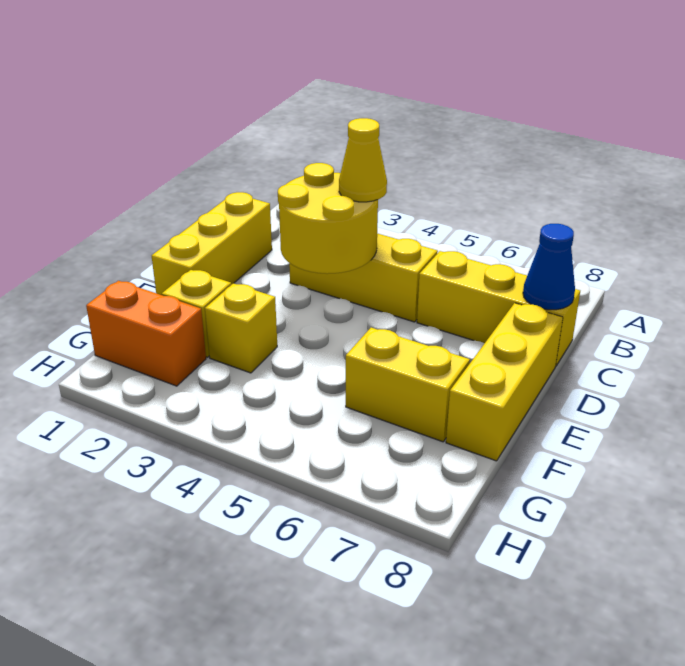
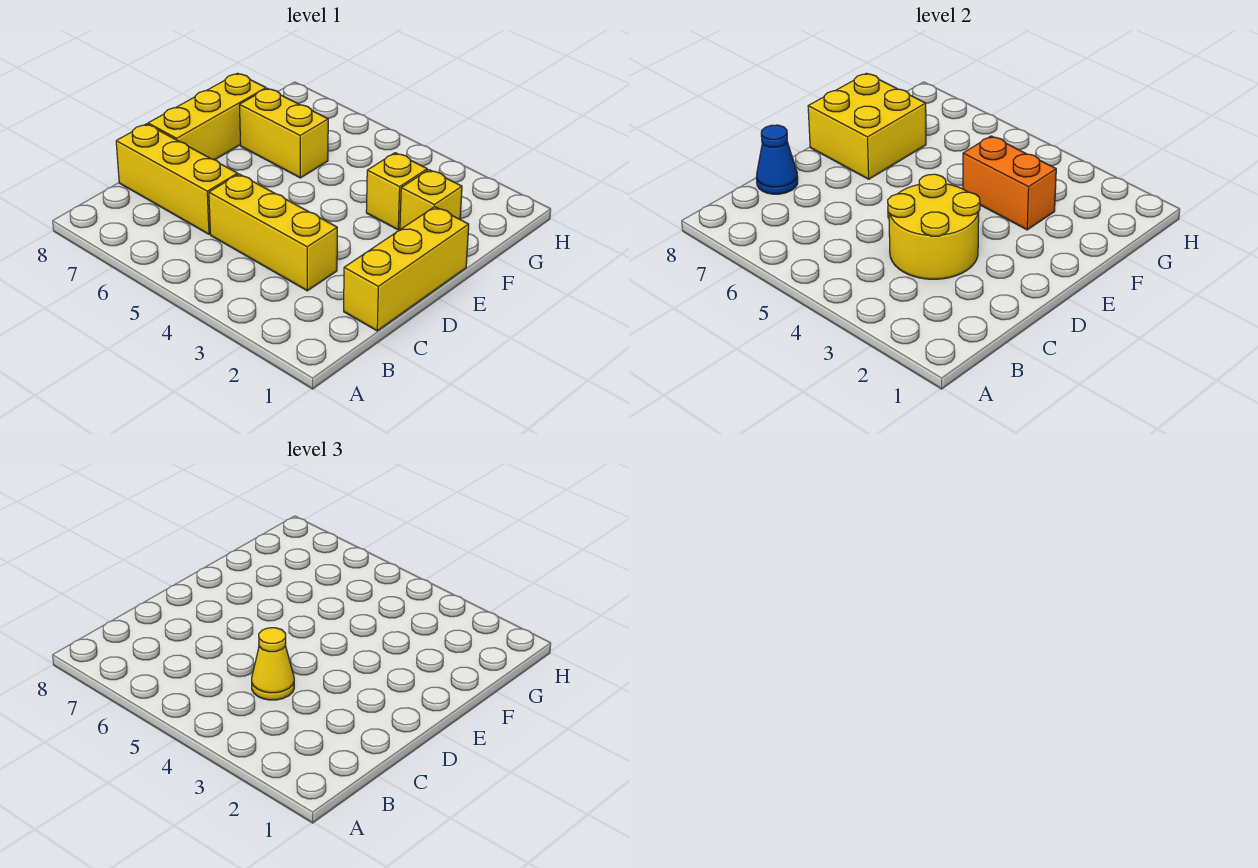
none -> yellow brick E7:F8 level 2
orange brick G1:G2 level 1 -> orange brick F3:F4 level 2

